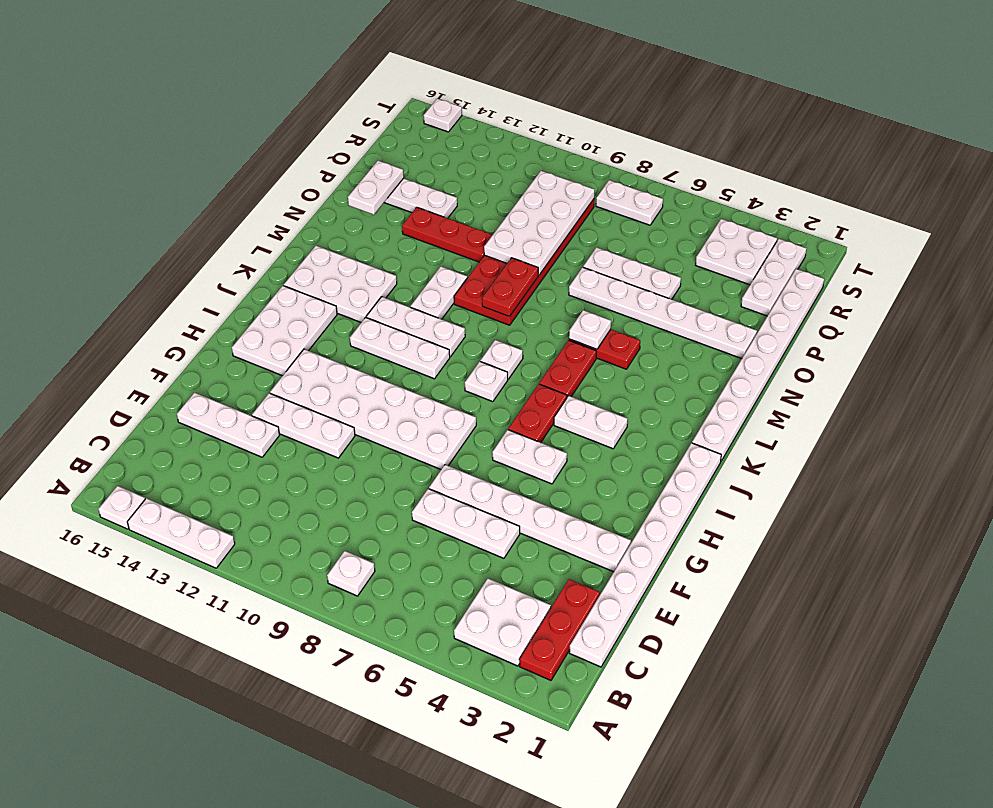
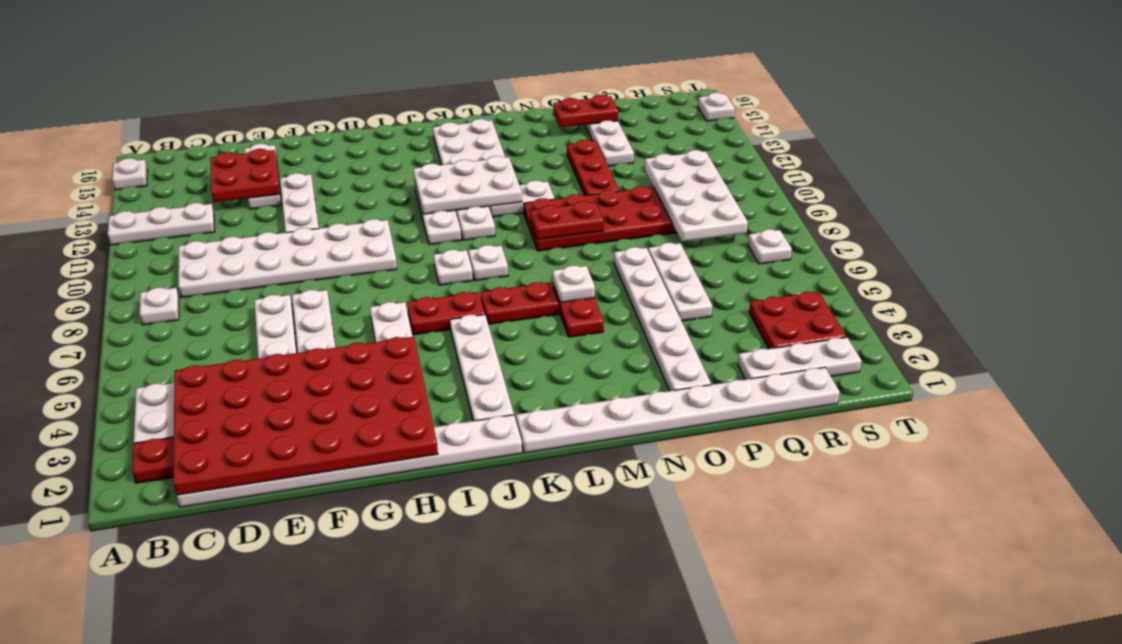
white plate A12:A14 level 1 -> white plate A12:C12 level 1
none -> red plate C1:H4 level 2
none -> red plate D13:E14 level 2
white plate G8:H13 level 1 -> white plate C9:H10 level 1
white plate H14:J15 level 1 -> white plate J11:L12 level 2
white plate J4:J5 level 1 -> white plate J2:J5 level 1
white plate O9:R10 level 2 -> white plate Q8:R11 level 2
white plate O15:P15 level 2 -> red plate O15:P15 level 2
white plate R3:S4 level 1 -> red plate R3:S4 level 1
white plate S7:S8 level 1 -> white plate S7 level 1

